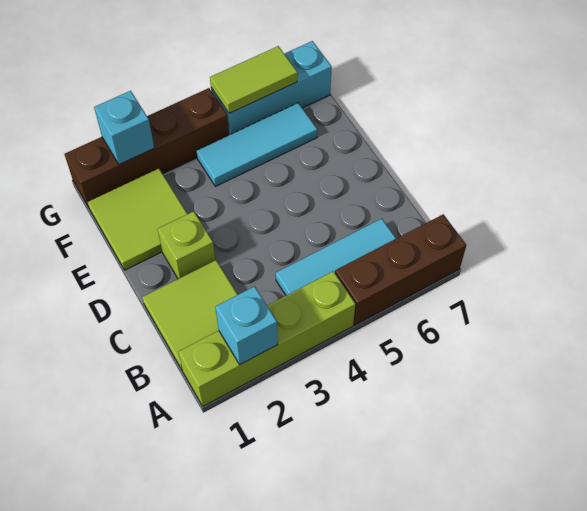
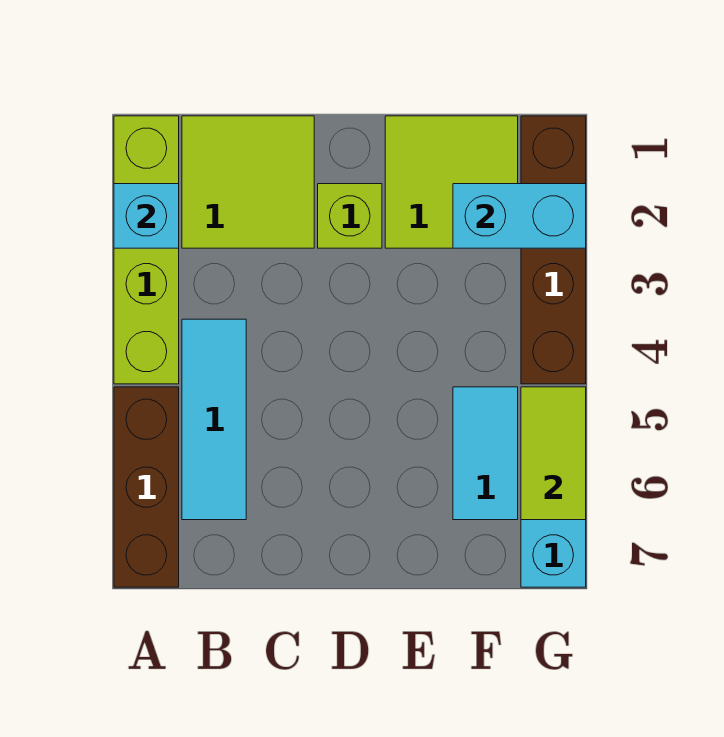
cyan tile F4:F6 level 1 -> cyan tile F5:F6 level 1
cyan brick G2 level 2 -> cyan brick F2:G2 level 2

